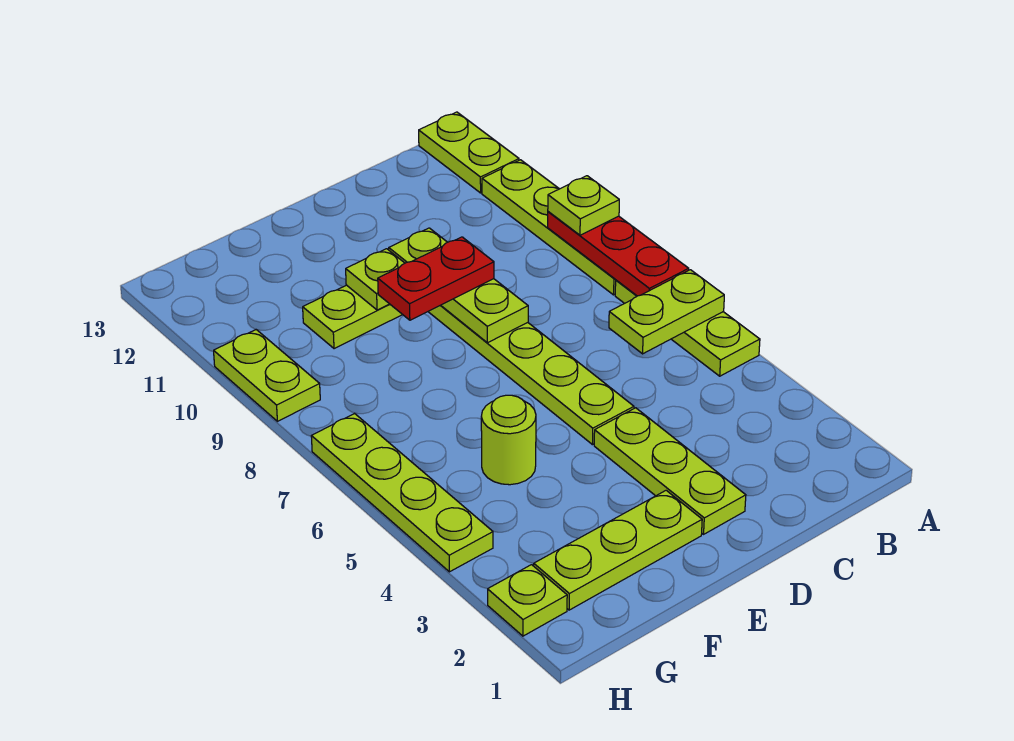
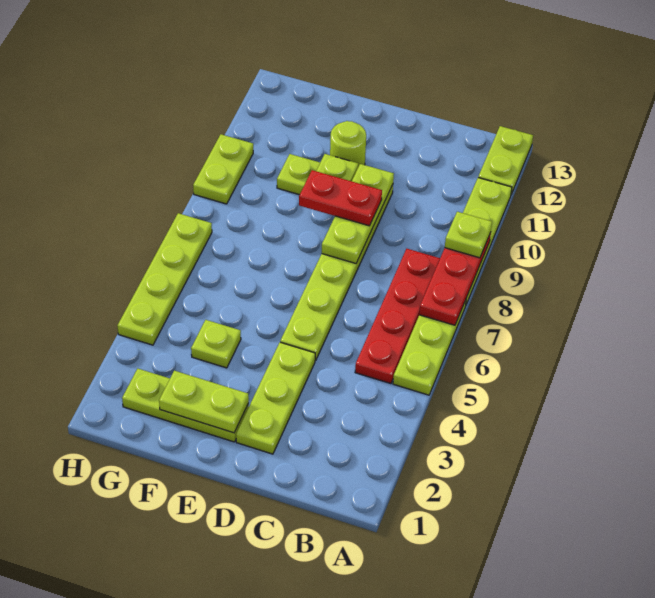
lime plate A6:B6 level 2 -> lime plate E2:F2 level 2
none -> red plate B5:B8 level 1
lime round brick F5 level 1 -> lime round brick E11 level 1
lime plate H2 level 1 -> lime plate F4 level 1

